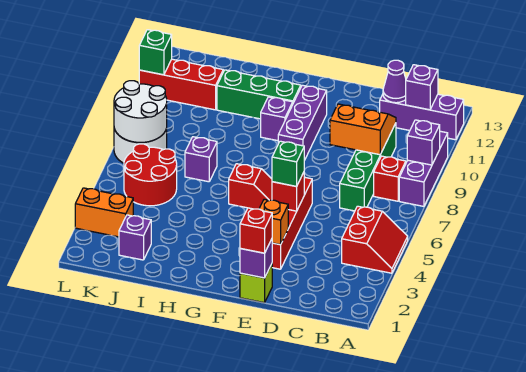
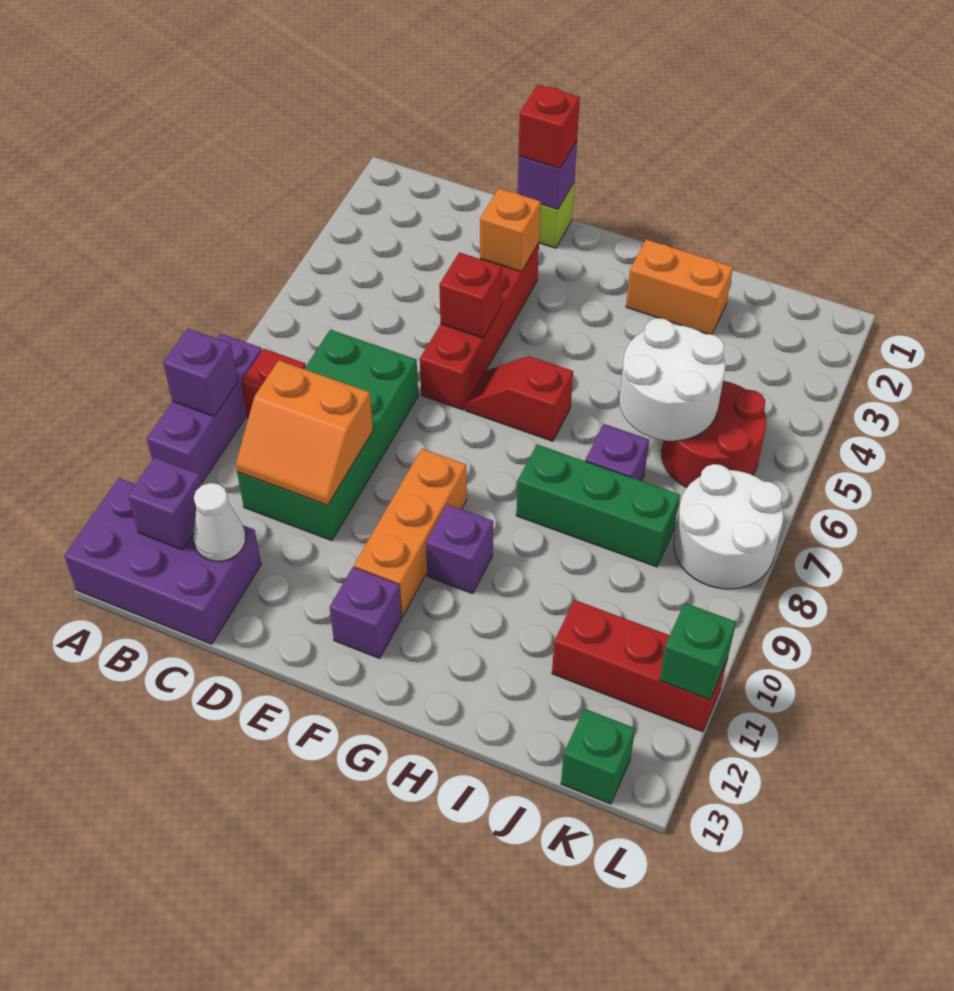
red slope A4:B5 level 1 top B -> none
purple brick A12:C12 level 1 -> purple brick A12:C13 level 1
green brick C7:C10 level 1 -> green brick C7:D10 level 1
purple cone C12 level 2 -> white cone C12 level 2
green brick E5 level 3 -> green brick K13 level 1
purple brick F9:F11 level 1 -> orange brick F9:F11 level 1
green brick G11:I11 level 1 -> green brick H8:J8 level 1
purple brick J2 level 1 -> purple brick F12 level 1
orange brick K3:L3 level 1 -> orange brick H2:I2 level 1
white round brick K7:L8 level 2 -> white round brick I5:J6 level 2

